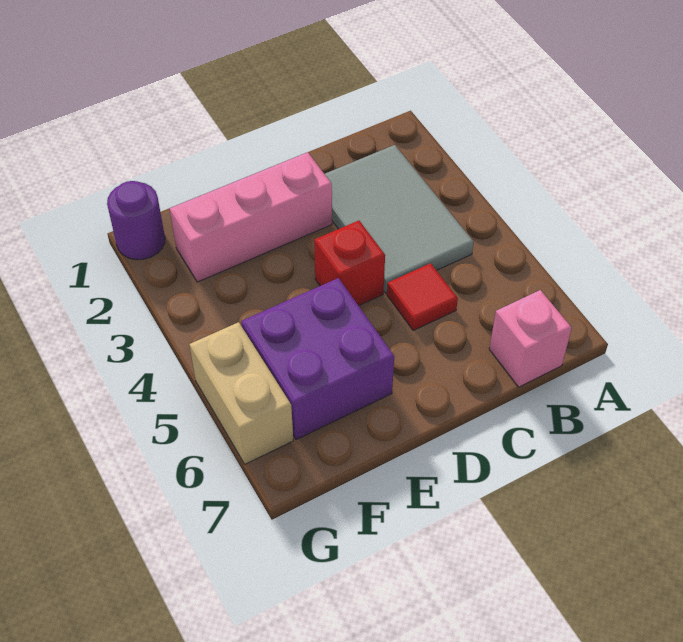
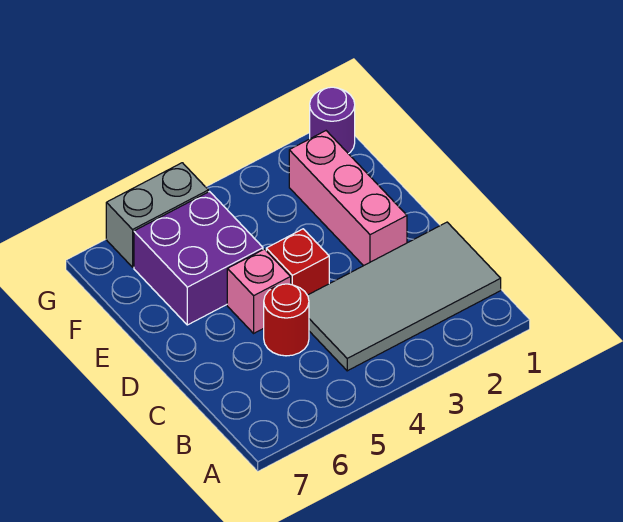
grey tile B2:C4 level 1 -> grey tile B1:C4 level 1
pink brick B7 level 1 -> pink brick D5 level 1
red tile C5 level 1 -> red round brick C5 level 1
tan brick G5:G6 level 1 -> grey brick G5:G6 level 1

